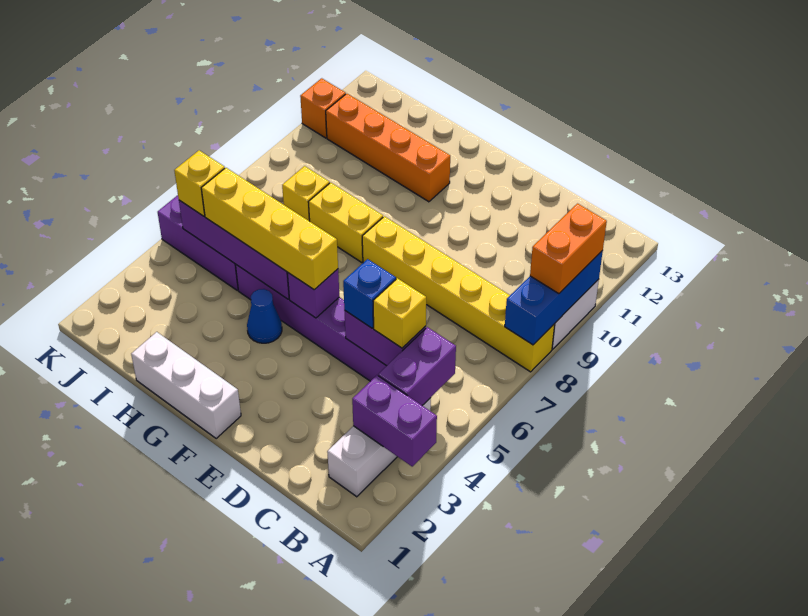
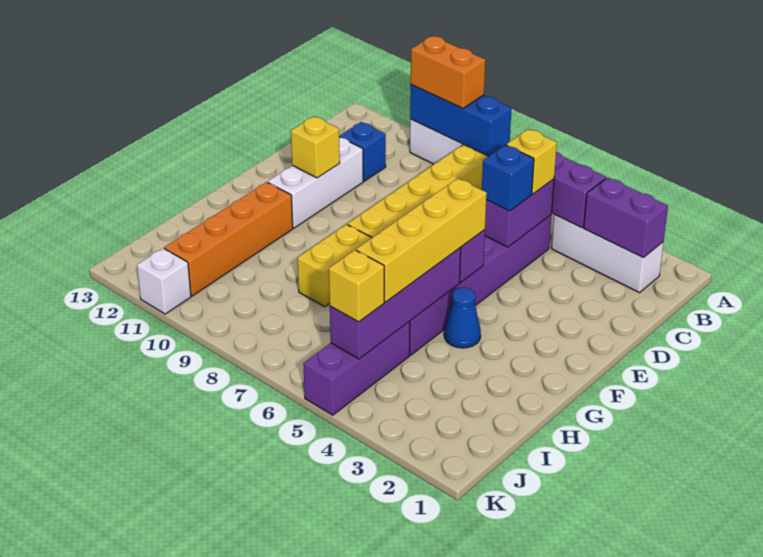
purple brick A3:B3 level 2 -> purple brick B2:B3 level 2
none -> blue brick C11 level 1
white brick F1:H1 level 1 -> white brick D11:F11 level 1
yellow brick I8 level 1 -> yellow brick E11 level 2
orange brick K11 level 1 -> white brick K11 level 1

